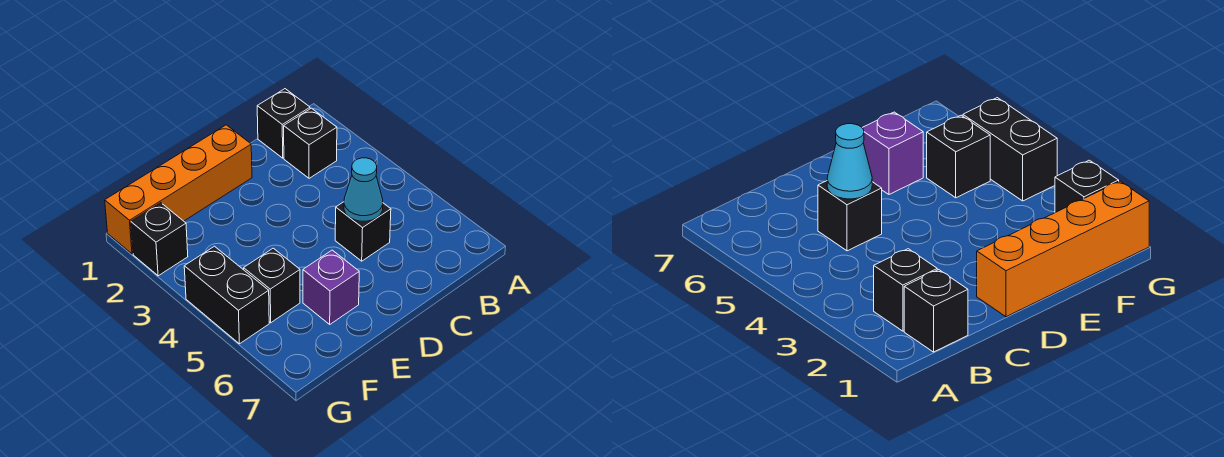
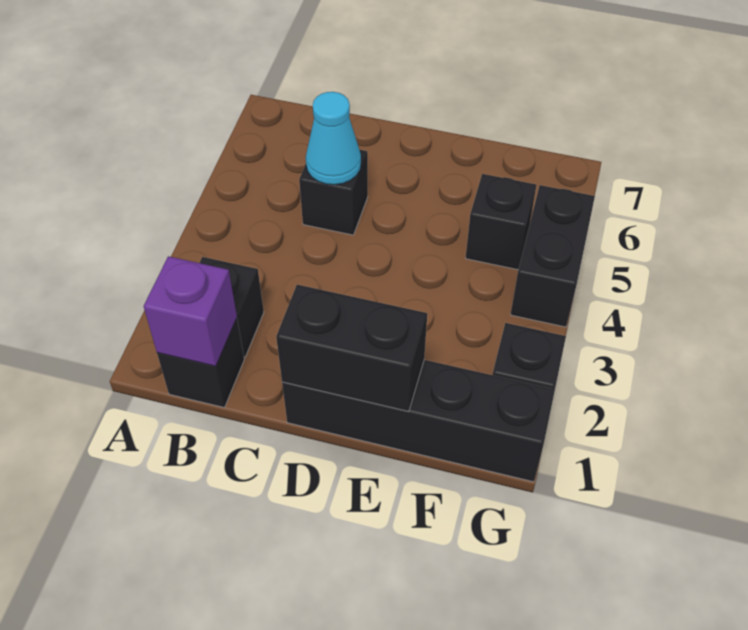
orange brick D1:G1 level 1 -> black brick D1:G1 level 1
none -> black brick D1:E1 level 2
purple brick E6 level 1 -> purple brick B1 level 2

